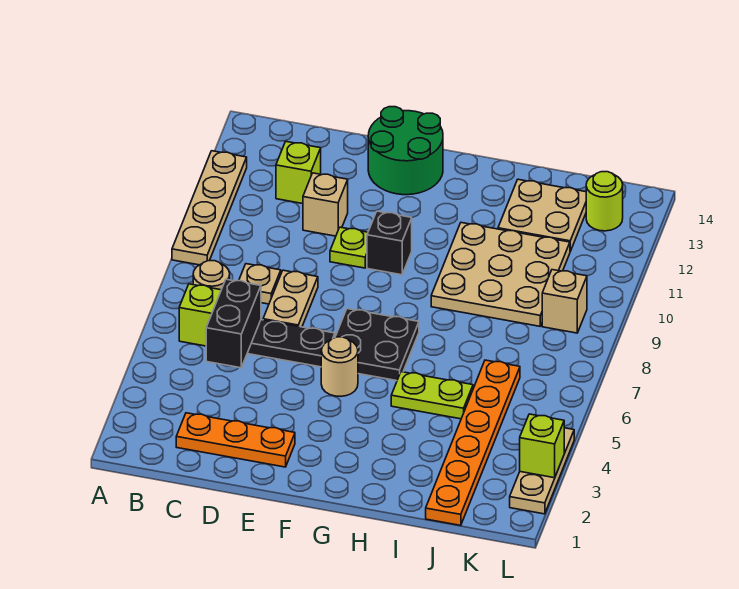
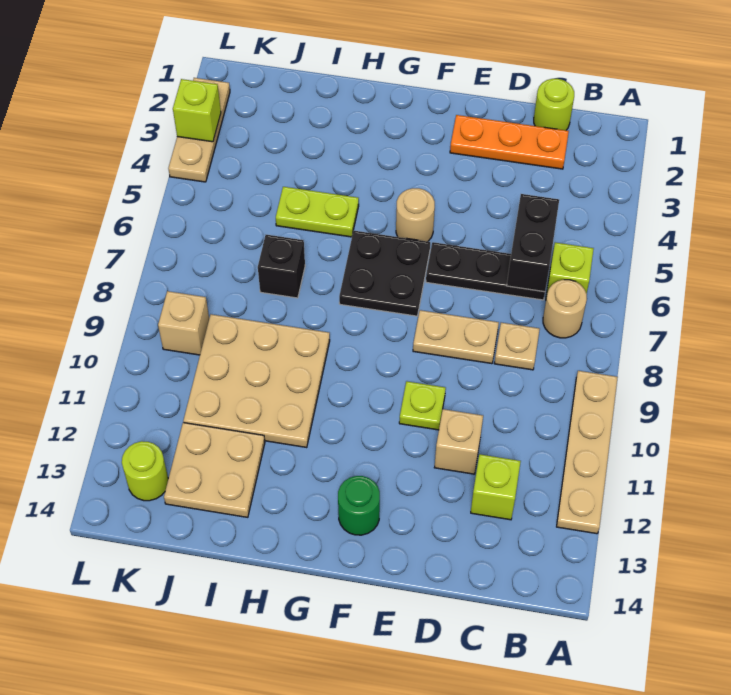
none -> lime round brick C1 level 1
tan plate D7:D8 level 1 -> tan plate D8:E8 level 1
green round brick E13:F14 level 1 -> green round brick F13 level 1
black brick F10 level 1 -> black brick I7 level 1
orange plate J1:J6 level 1 -> none

